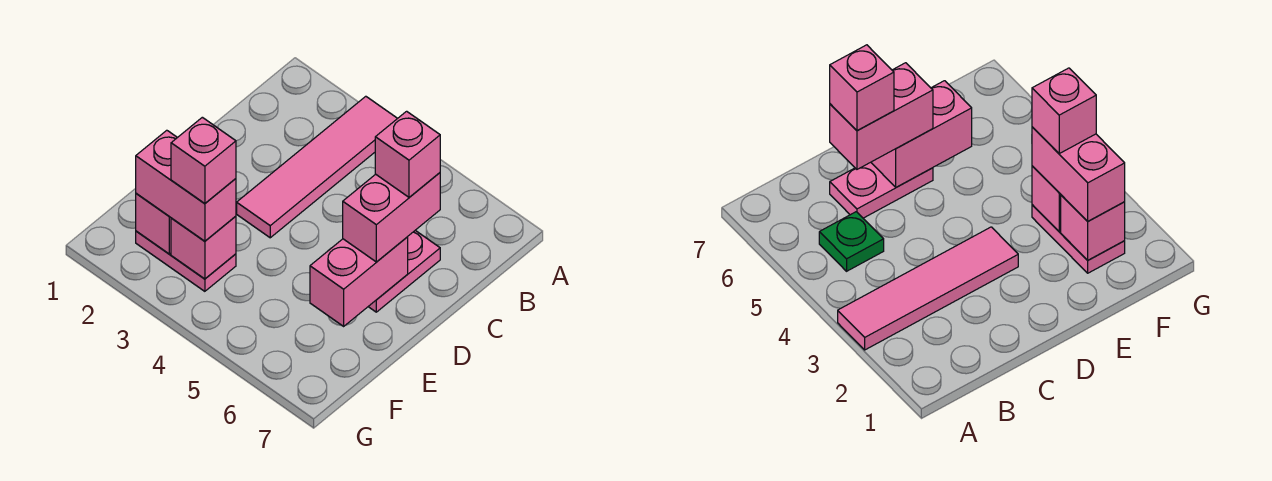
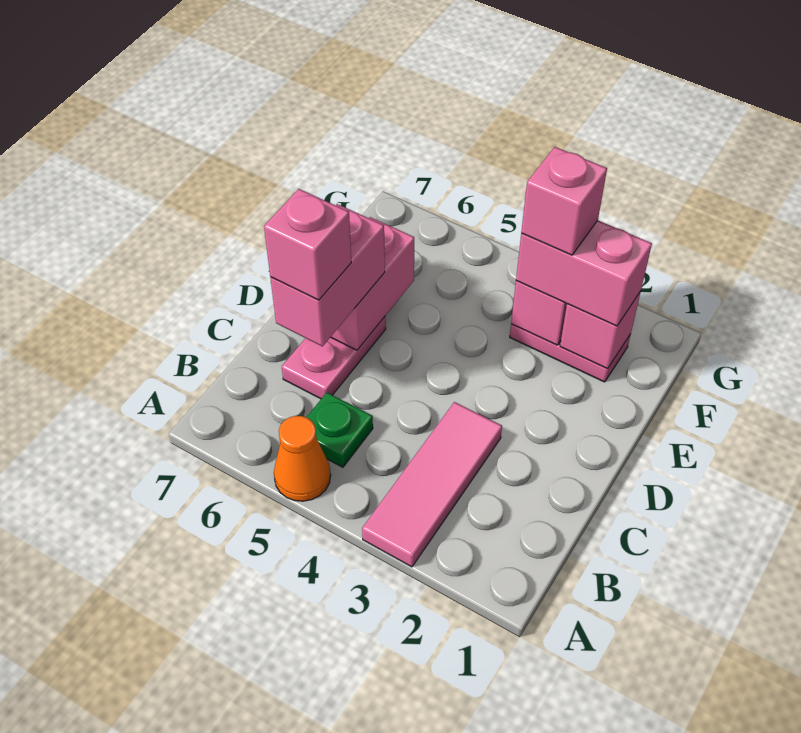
pink tile A3:D3 level 1 -> pink tile A3:C3 level 1
none -> orange cone A5 level 1

